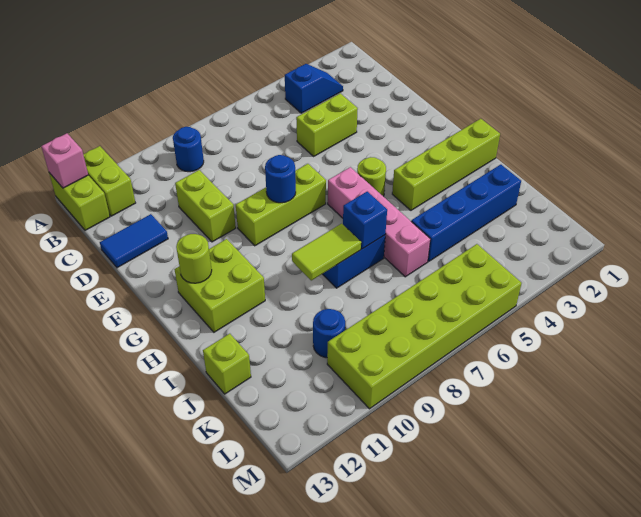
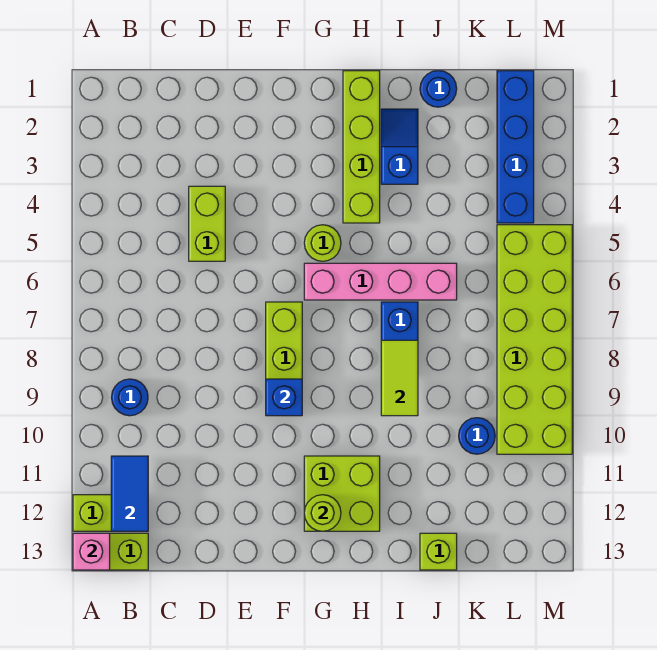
blue slope B3:B4 level 1 top 4 -> blue slope I2:I3 level 1 top 3
lime brick D10:E10 level 1 -> none
blue tile D12:D13 level 1 -> blue tile B11:B12 level 2
blue round brick F8 level 2 -> blue round brick J1 level 1
blue brick I7 level 2 -> blue brick F9 level 2
blue brick J2:J5 level 1 -> blue brick L1:L4 level 1

